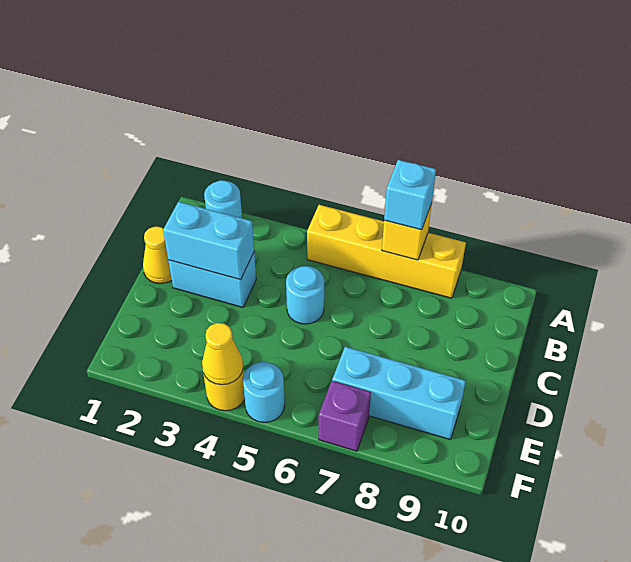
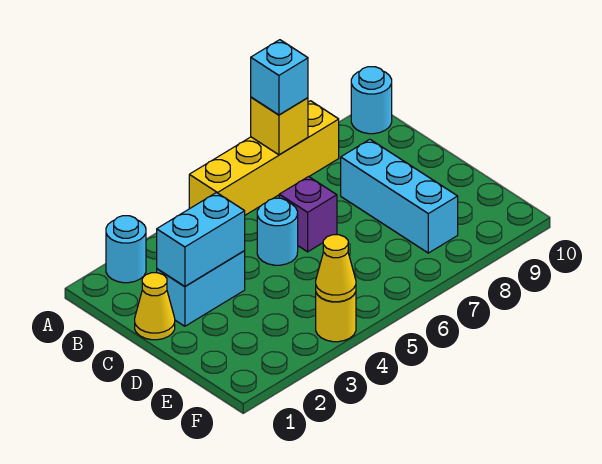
cyan brick E7:E9 level 1 -> cyan brick C8:E8 level 1
cyan round brick F5 level 1 -> cyan round brick A10 level 1
purple brick F7 level 1 -> purple brick C6 level 1

